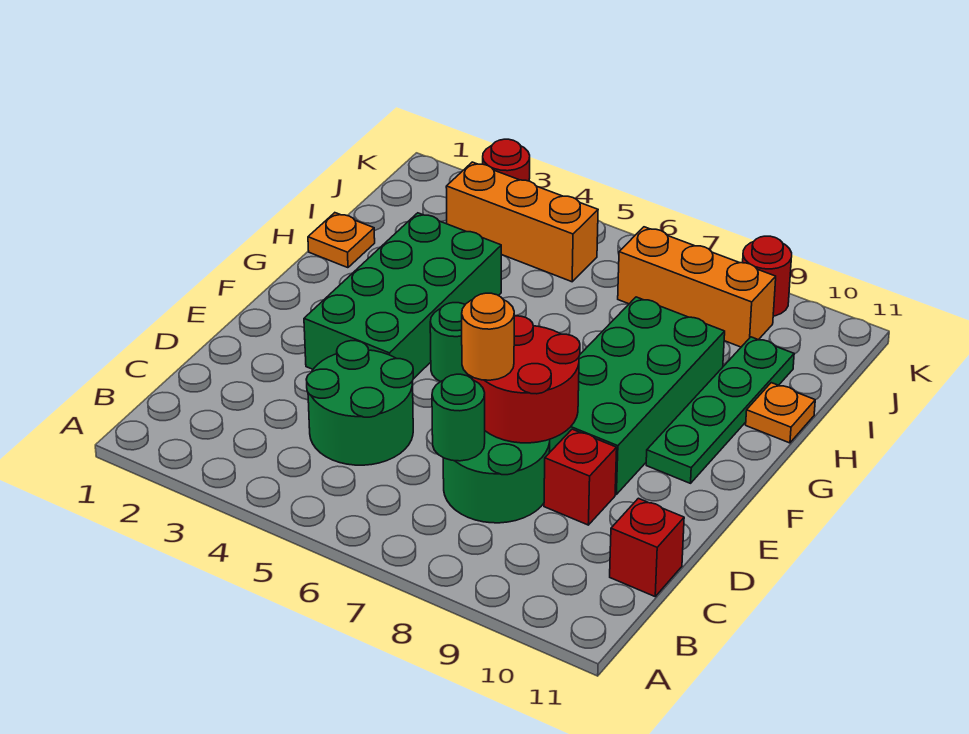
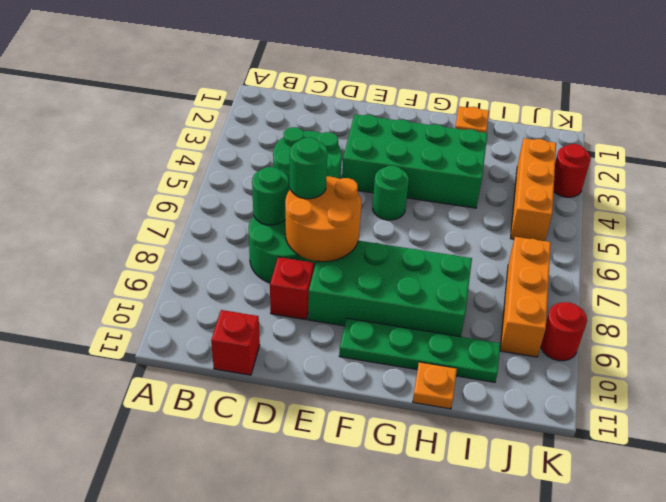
red round brick D7:E8 level 2 -> orange round brick D7:E8 level 2
orange round brick D7 level 3 -> green round brick D7 level 3

